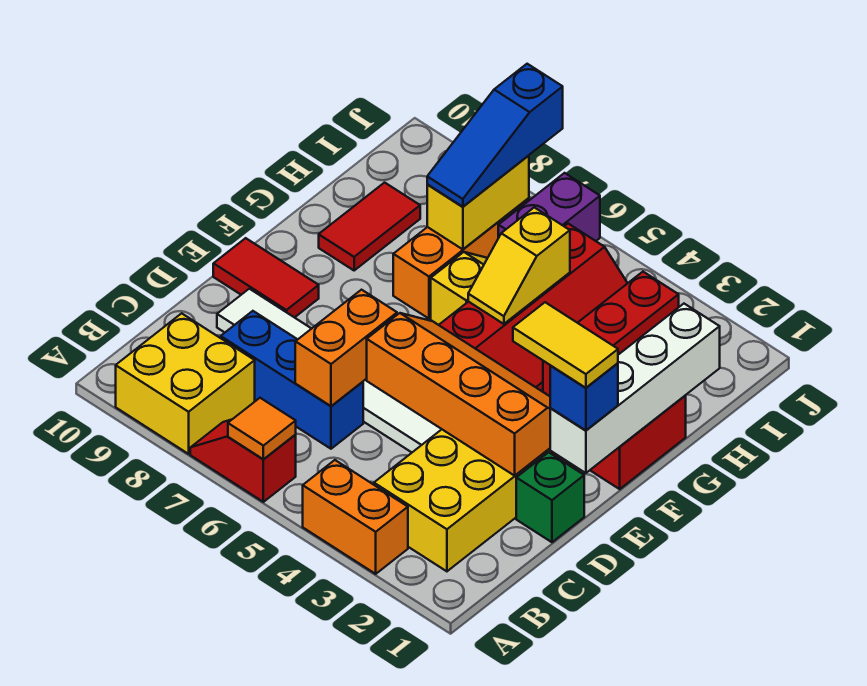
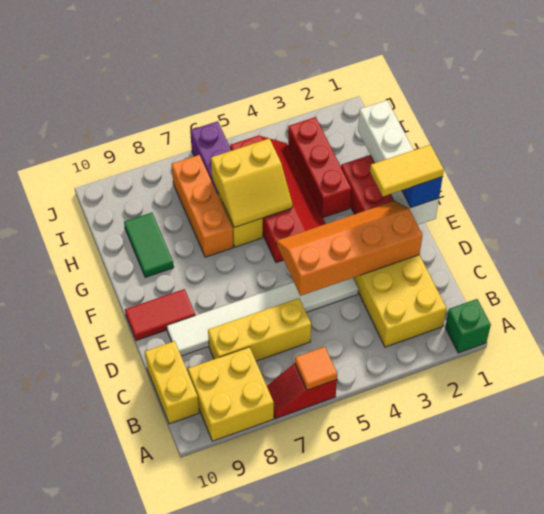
orange brick A3:A4 level 1 -> none
blue brick C6:C8 level 1 -> yellow brick C6:C8 level 1
orange brick C6:D6 level 2 -> none
green brick D1 level 1 -> green brick A1 level 1
yellow slope G5:H5 level 2 top H -> yellow slope G5:H6 level 2 top H
red tile G9:H9 level 1 -> green tile G9:H9 level 1
yellow brick H7:I7 level 2 -> yellow brick B10:C10 level 1
blue slope H7:J7 level 3 top J -> none

